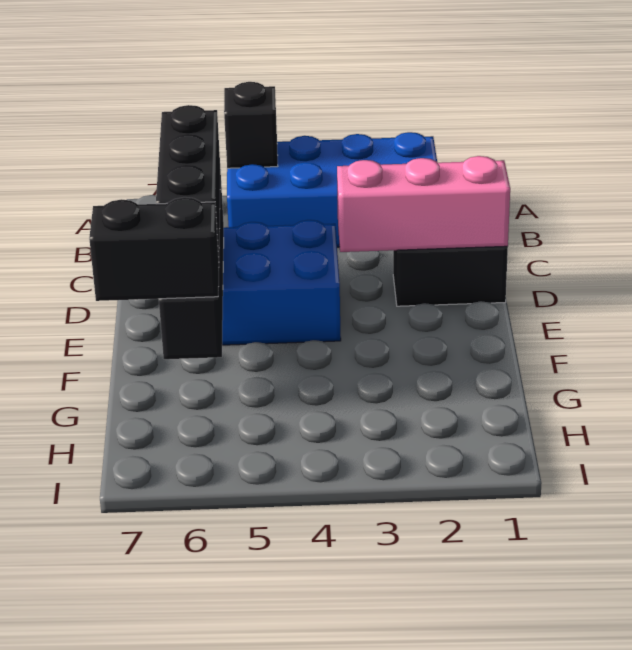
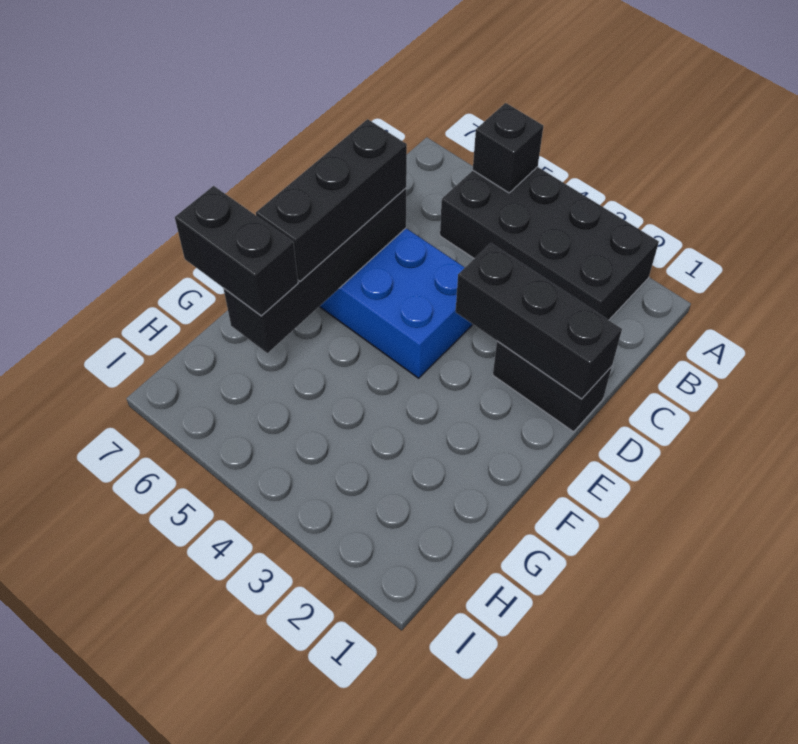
blue brick A2:B5 level 1 -> black brick A2:B5 level 1
pink brick D1:D3 level 2 -> black brick D1:D3 level 2

